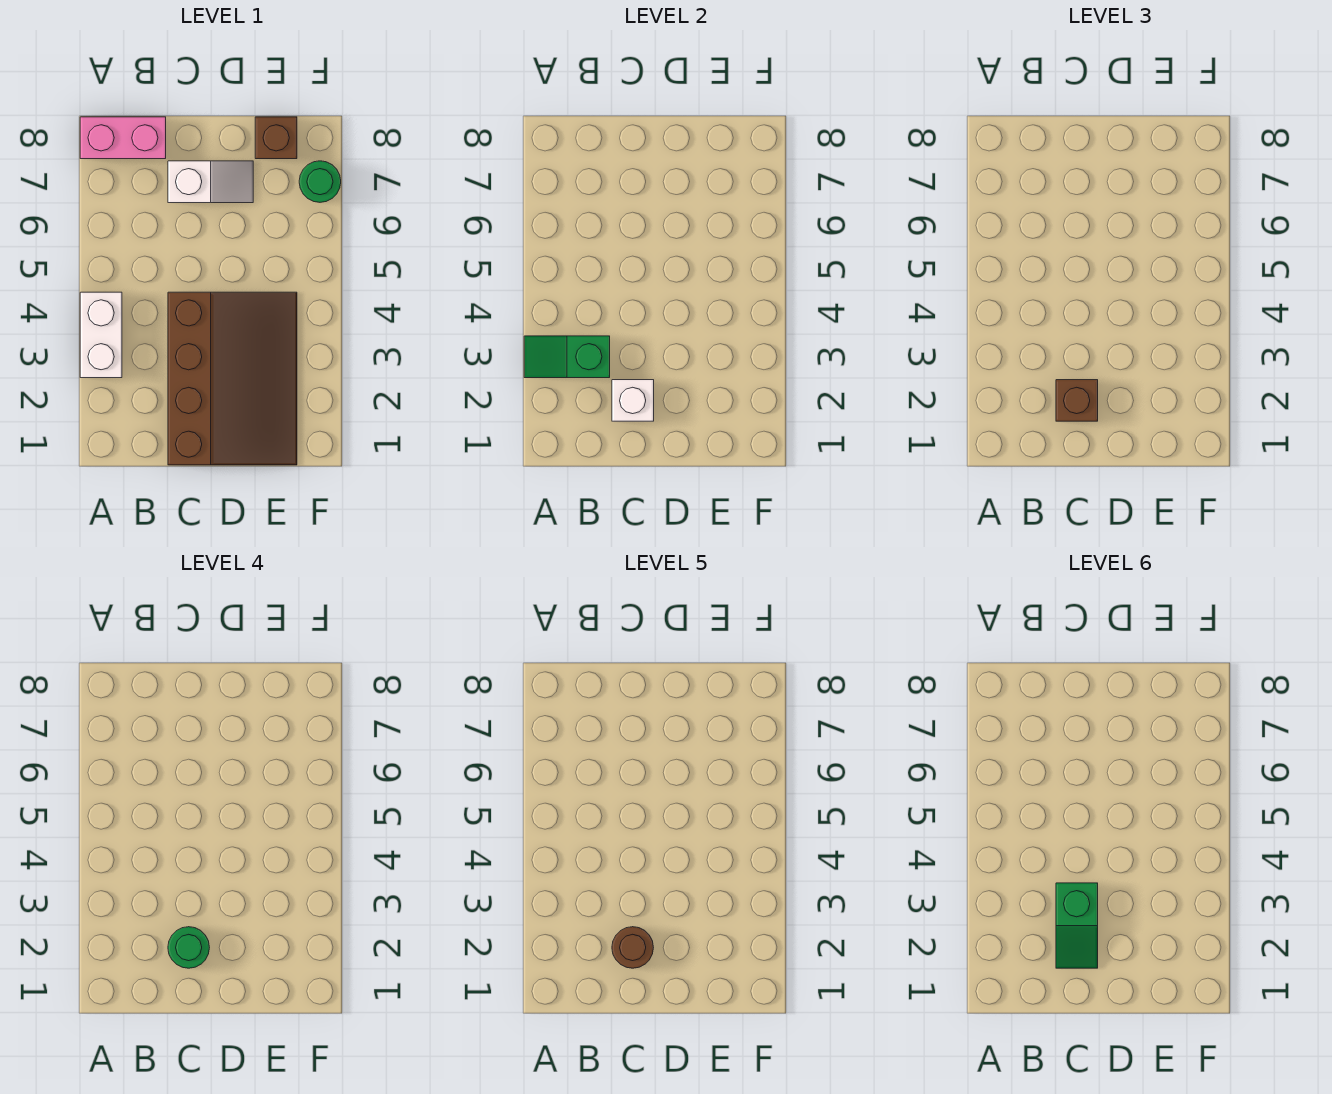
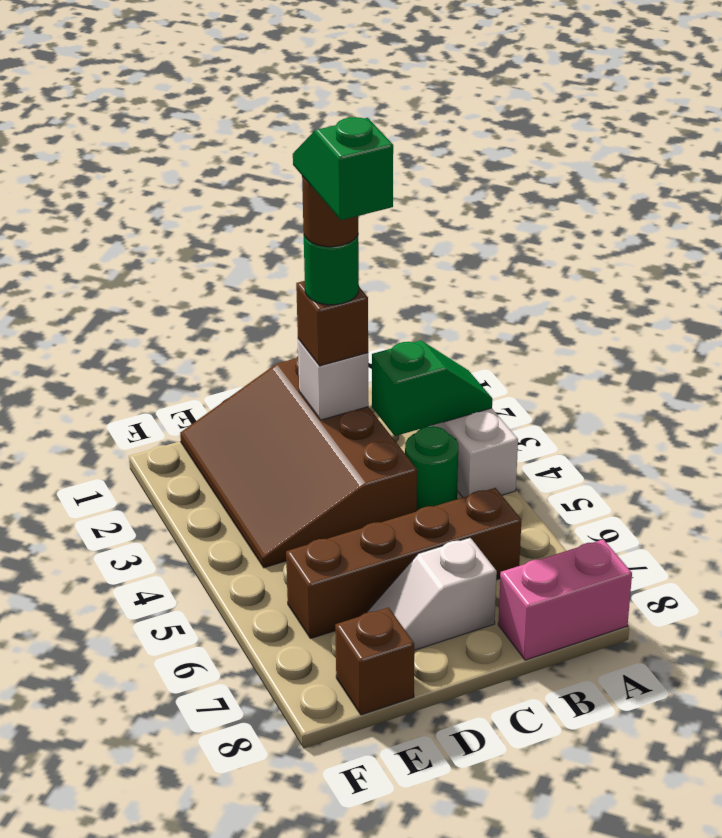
none -> brown brick B6:E6 level 1
green round brick F7 level 1 -> green round brick B4 level 1

